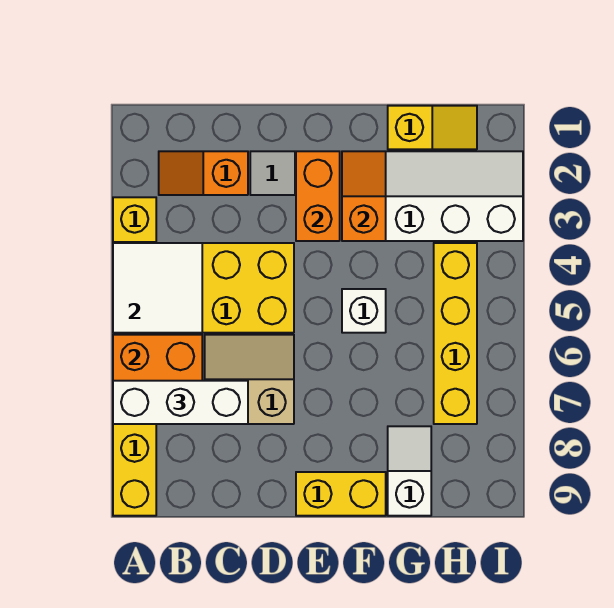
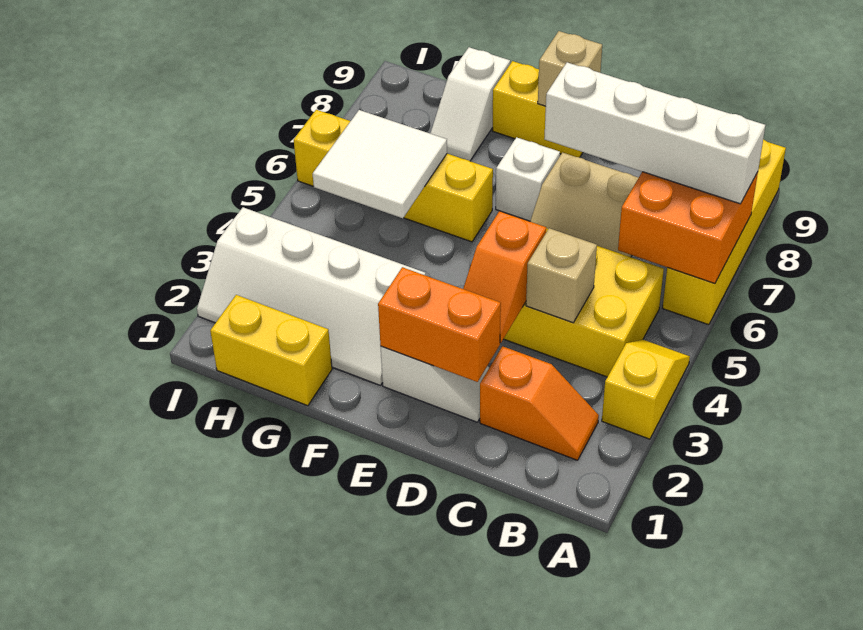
white tile A4:B5 level 2 -> white tile G5:H6 level 2
white brick A7:C7 level 3 -> white brick A7:D7 level 3
none -> tan brick C4 level 2
orange brick E2:E3 level 2 -> orange brick D2:E2 level 2
none -> tan brick E9 level 2
orange slope F2:F3 level 2 top 3 -> orange slope D3:D4 level 2 top 4
white brick F5 level 1 -> white brick E7 level 1
yellow slope G1:H1 level 1 top G -> yellow brick G1:H1 level 1
yellow brick H4:H7 level 1 -> yellow brick F6:I6 level 1

